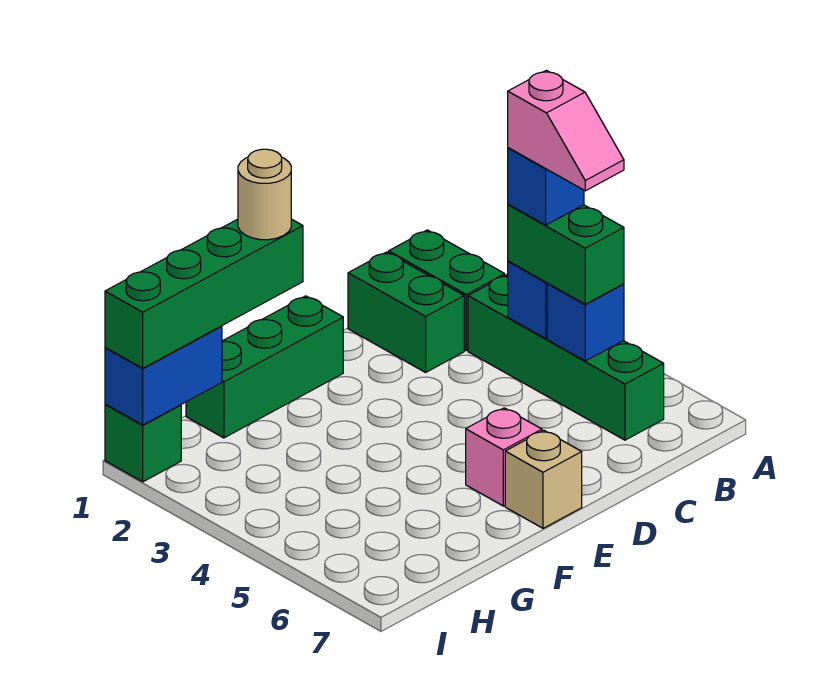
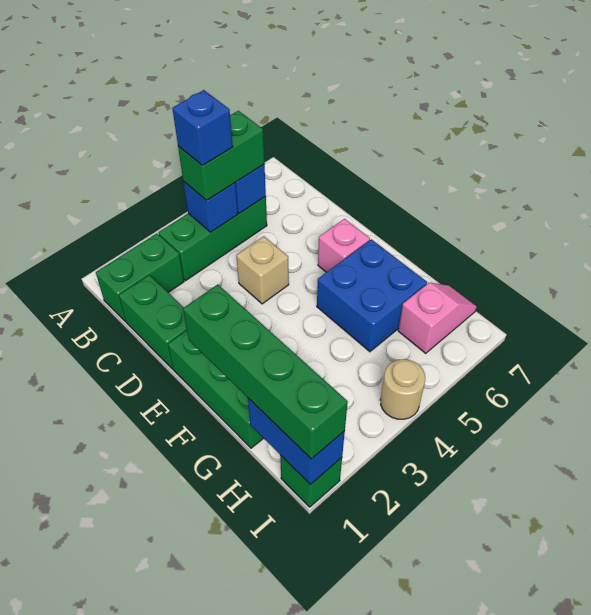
green brick B3:B6 level 1 -> green brick B3:B5 level 1
pink slope B4:B5 level 5 top 4 -> pink slope H6:H7 level 1 top 6
green brick C1:C2 level 1 -> green brick C1:D1 level 1
tan brick E7 level 1 -> tan brick D4 level 1
tan round brick F1 level 4 -> tan round brick I4 level 1
none -> blue brick F5:G6 level 1

